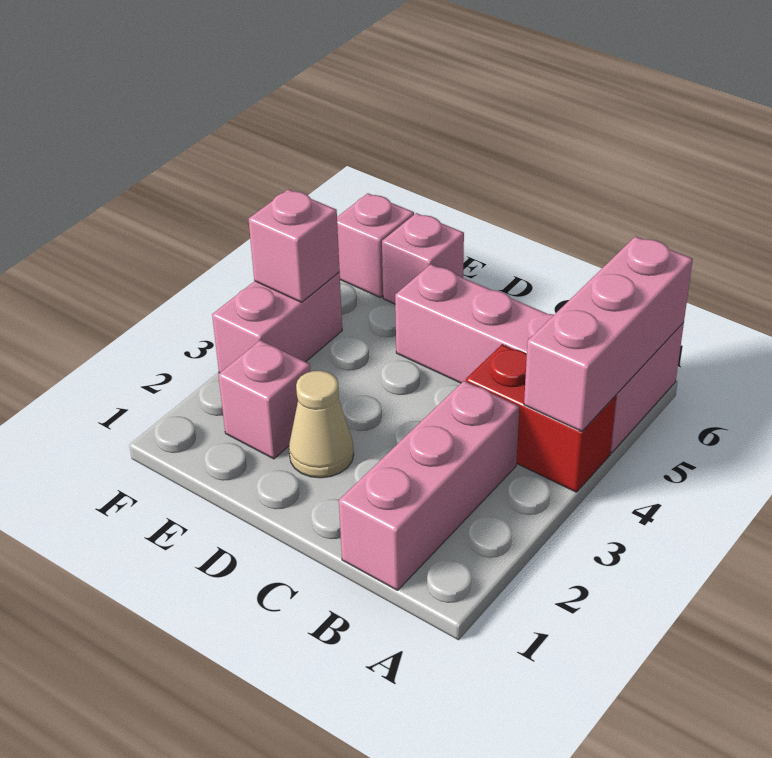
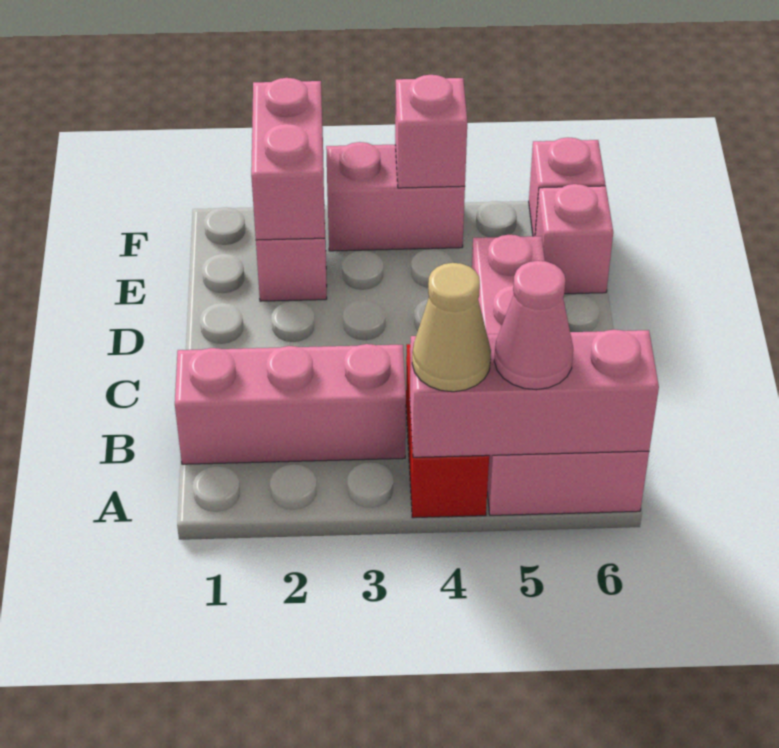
none -> pink cone A5 level 3
tan cone D2 level 1 -> tan cone A4 level 3
none -> pink brick E2:F2 level 2

